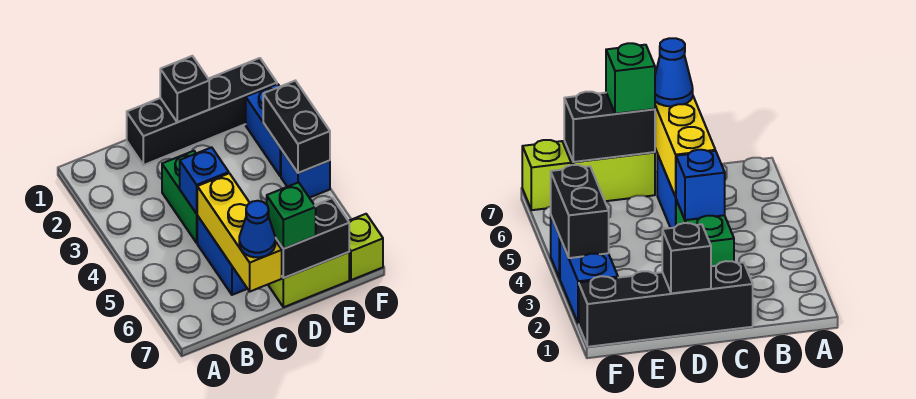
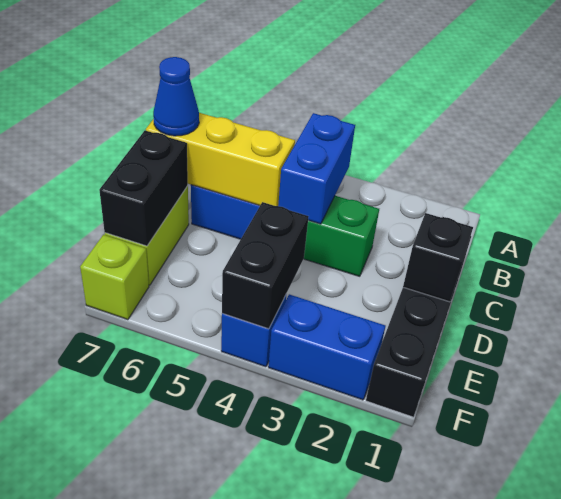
blue brick C4 level 2 -> blue brick B4:C4 level 2
green brick D7 level 3 -> none
black brick F3:F4 level 2 -> black brick E4:F4 level 2

